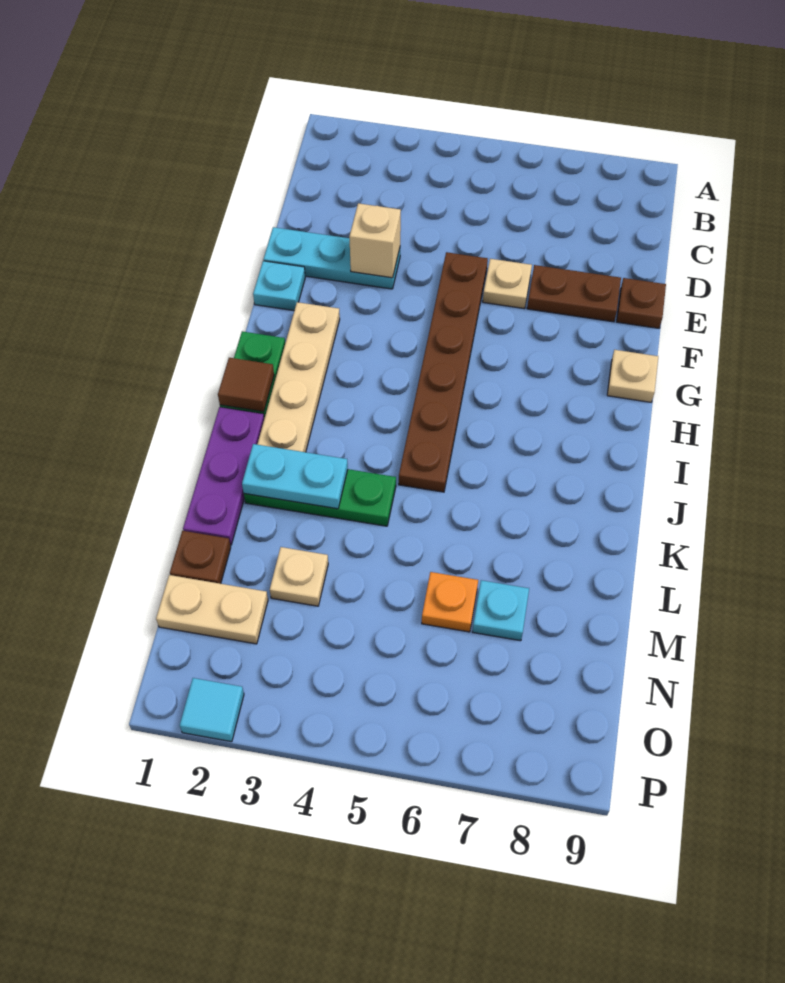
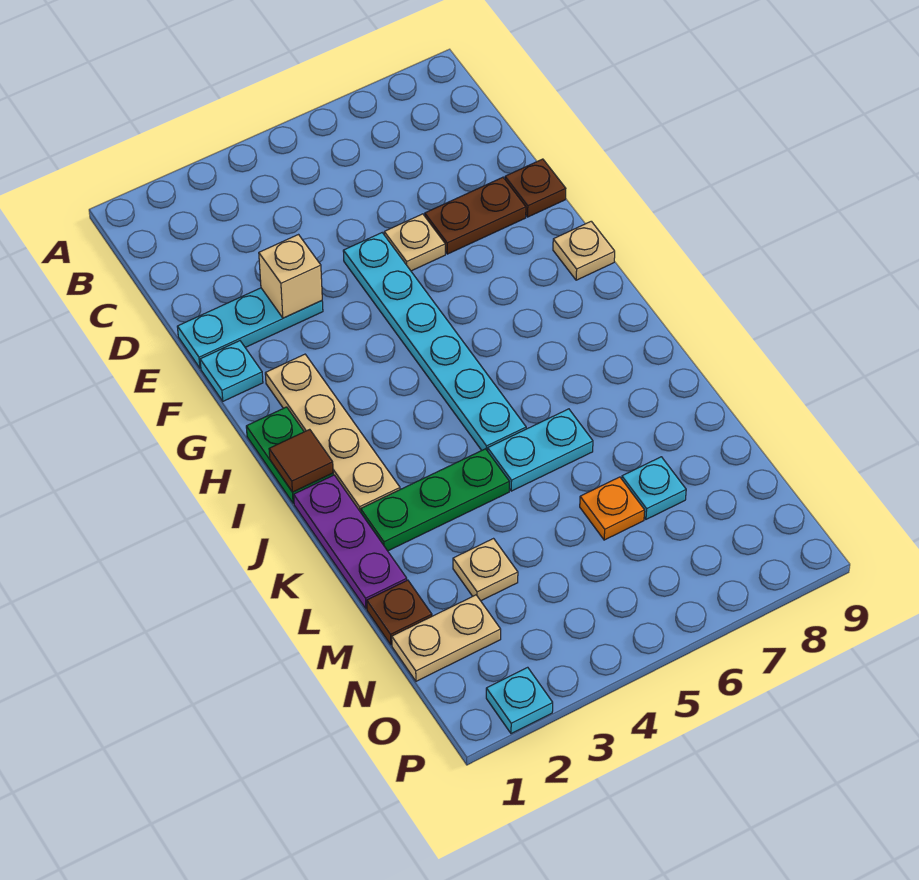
brown plate E5:J5 level 1 -> cyan plate E5:J5 level 1
cyan plate K2:K3 level 2 -> cyan plate K5:K6 level 1
cyan tile P2 level 1 -> cyan plate P2 level 1

